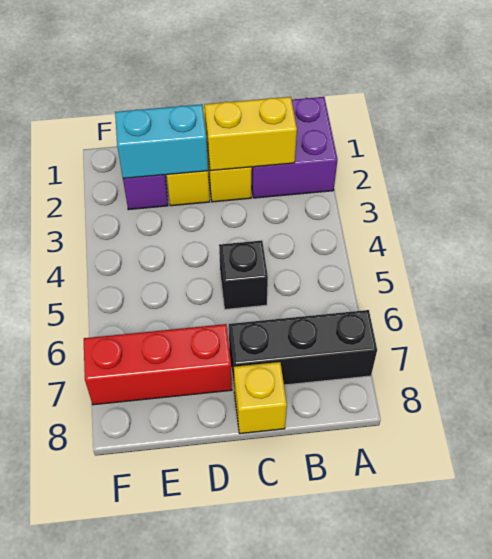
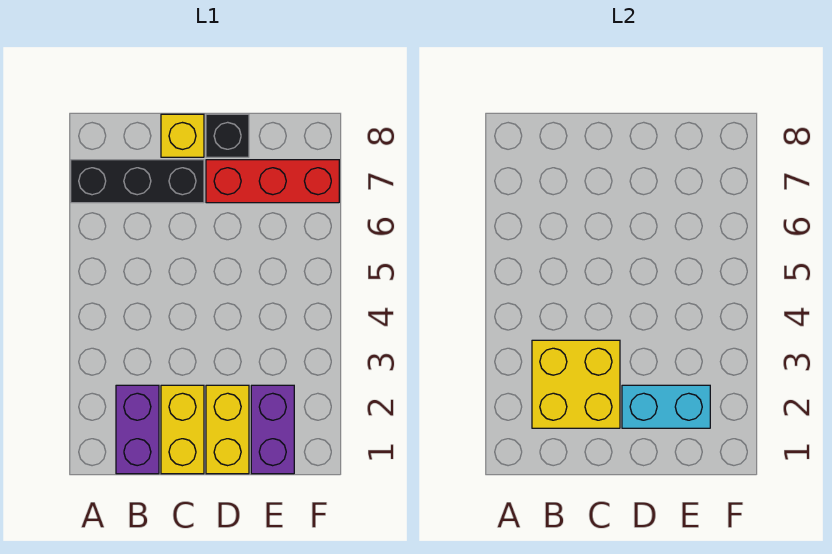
purple brick A1:B2 level 1 -> purple brick B1:B2 level 1
yellow brick B2:C2 level 2 -> yellow brick B2:C3 level 2
black brick C5 level 1 -> black brick D8 level 1

